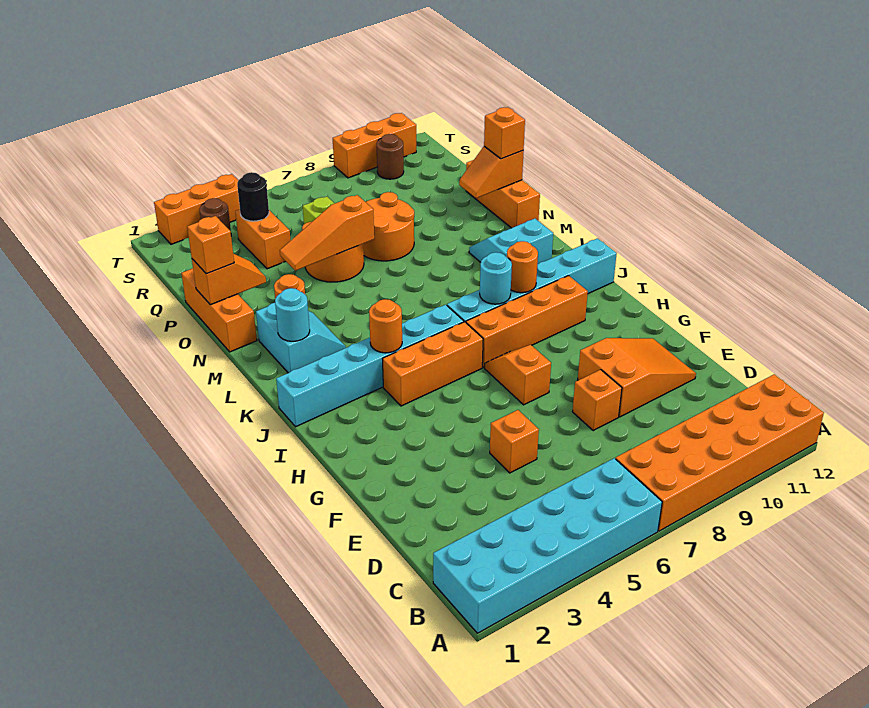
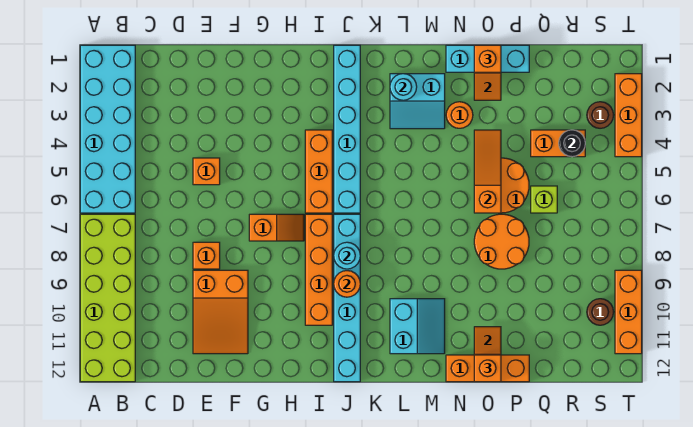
orange brick A7:B12 level 1 -> lime brick A7:B12 level 1
orange round brick J4 level 2 -> none
orange brick N1:P1 level 1 -> cyan brick N1:P1 level 1

